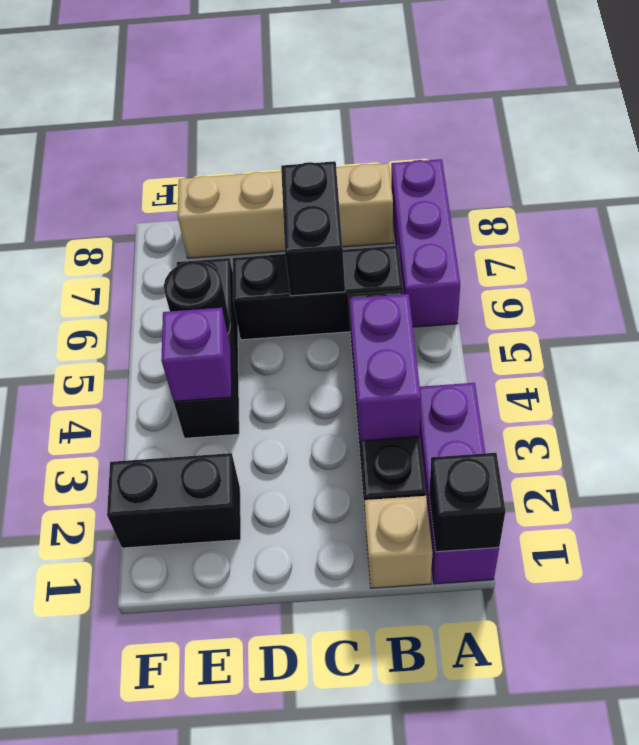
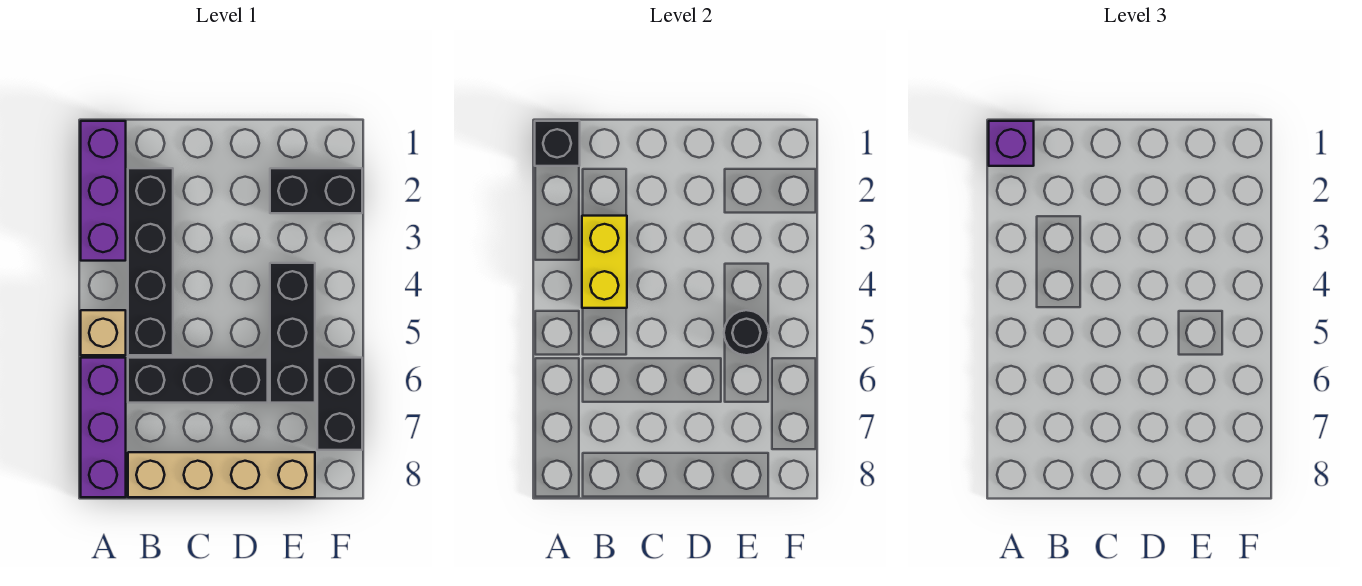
tan brick B1 level 1 -> tan brick A5 level 1
purple brick B3:B4 level 2 -> yellow brick B3:B4 level 2
black brick C6:C7 level 2 -> black brick F6:F7 level 1
purple brick E4 level 2 -> purple brick A1 level 3

